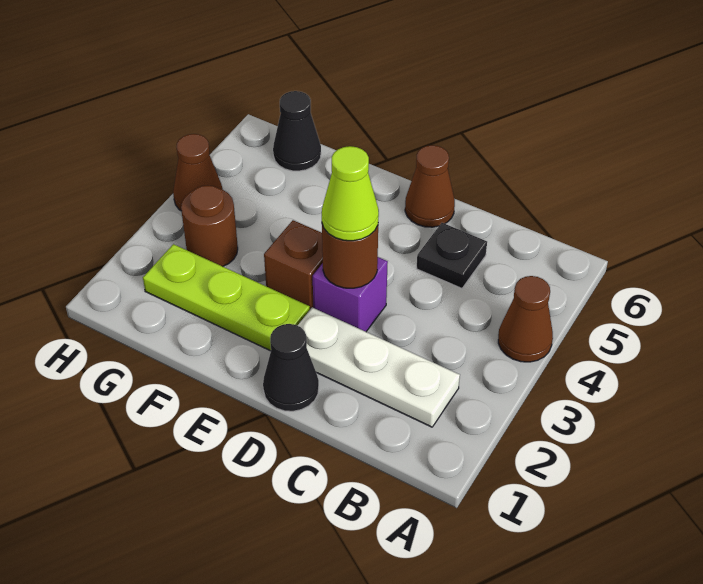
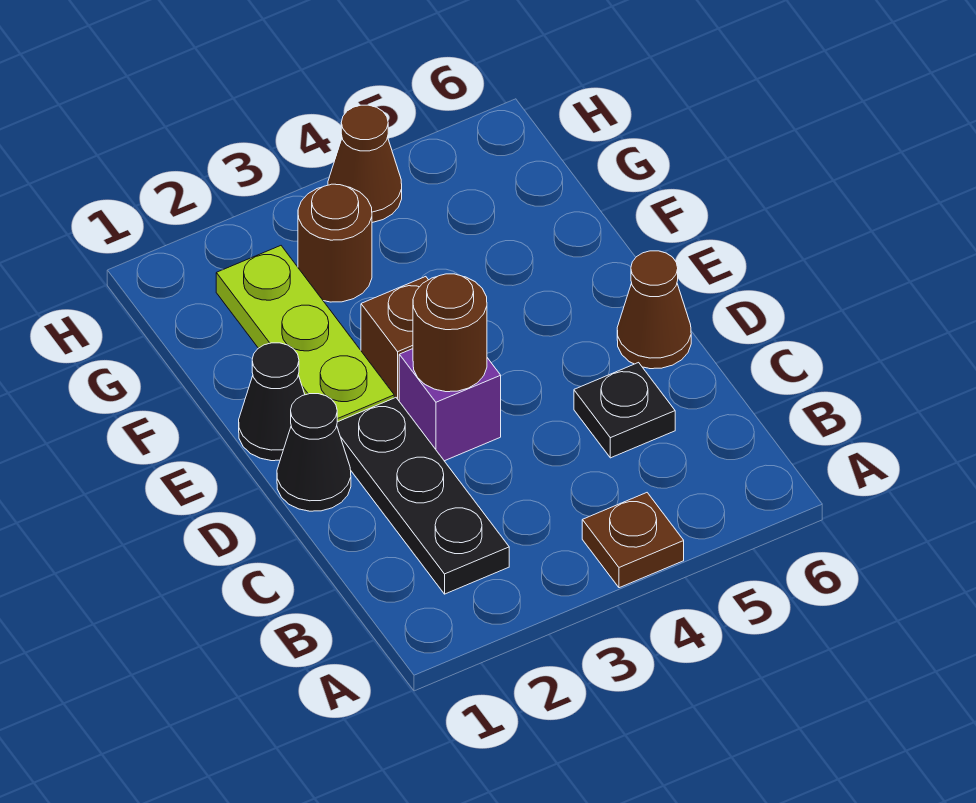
brown cone A4 level 1 -> brown plate A4 level 1
white plate B2:D2 level 1 -> black plate B2:D2 level 1
lime cone D3 level 3 -> none
black cone G6 level 1 -> black cone E1 level 1

